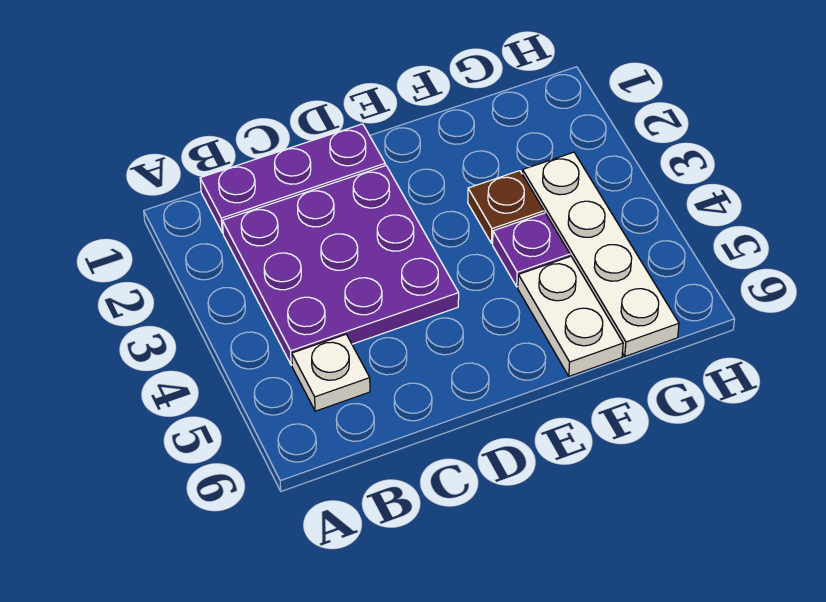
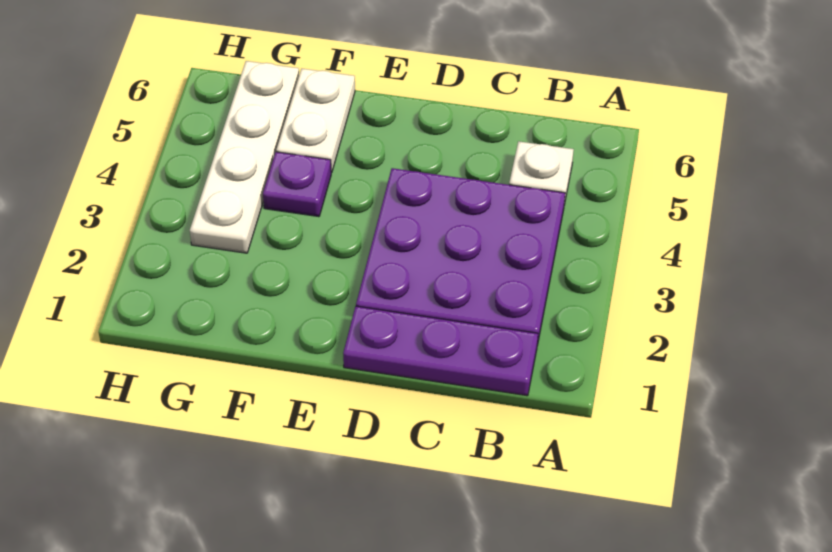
brown plate F3 level 1 -> none

